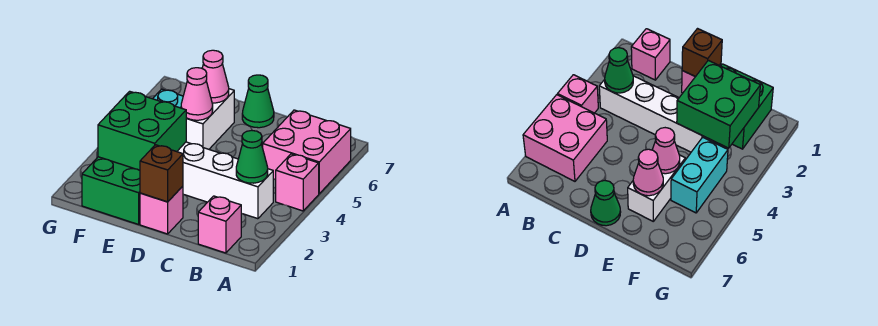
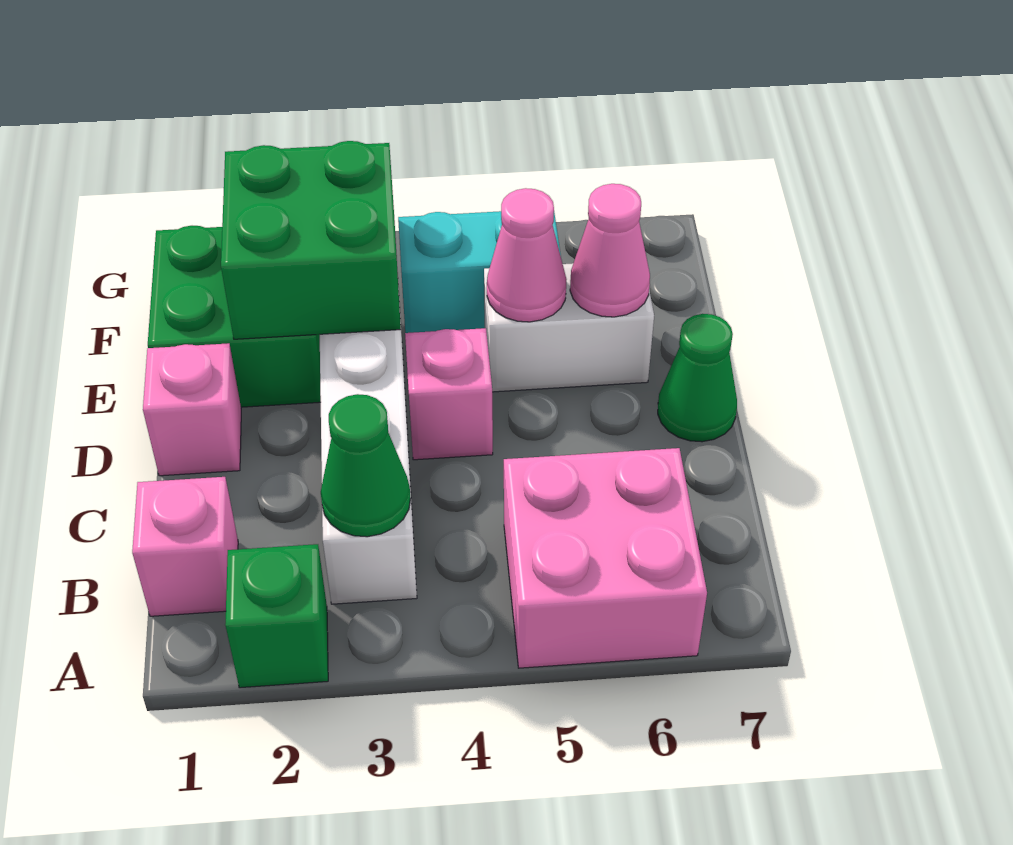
none -> green brick A2 level 1
pink brick A4 level 1 -> pink brick D4 level 1
brown brick D1 level 2 -> none

